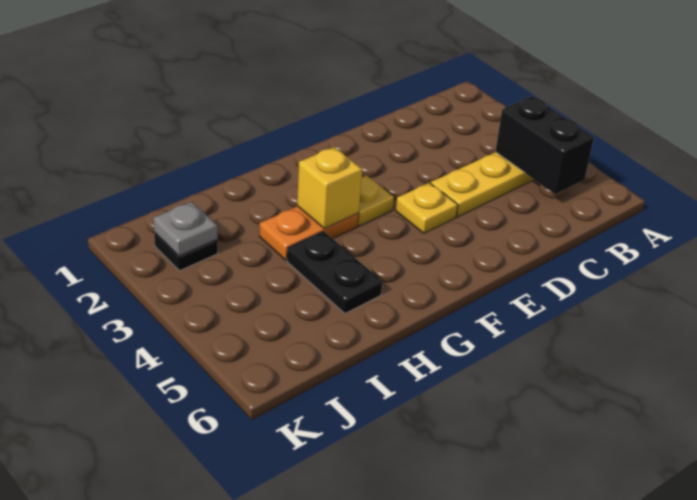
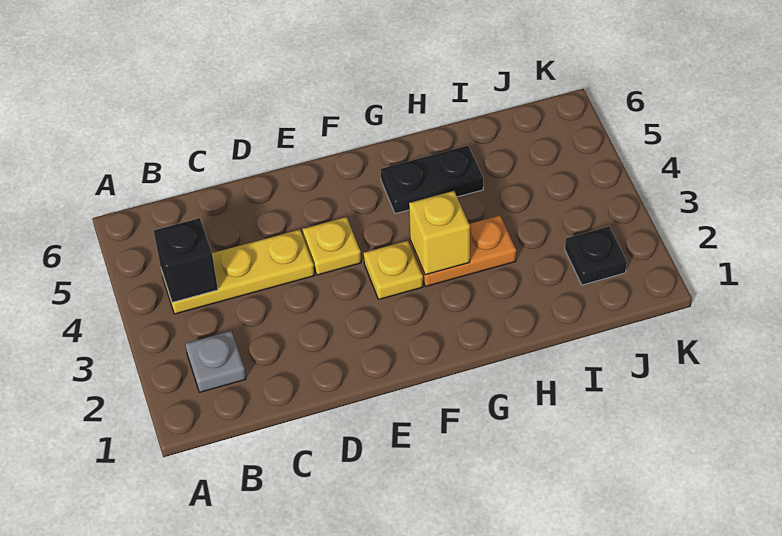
black brick B4:B5 level 2 -> black brick B4 level 2
black plate H4:H5 level 1 -> black plate G5:H5 level 1
grey plate J2 level 2 -> grey plate B2 level 1

